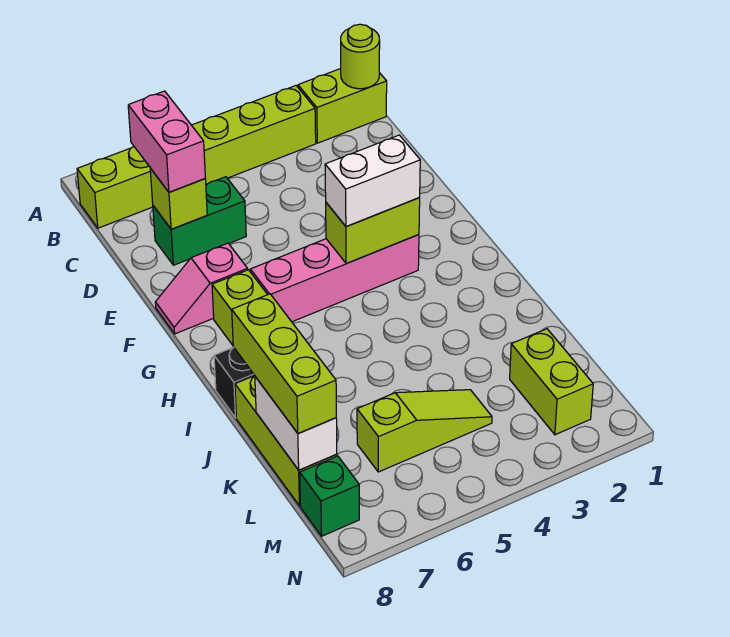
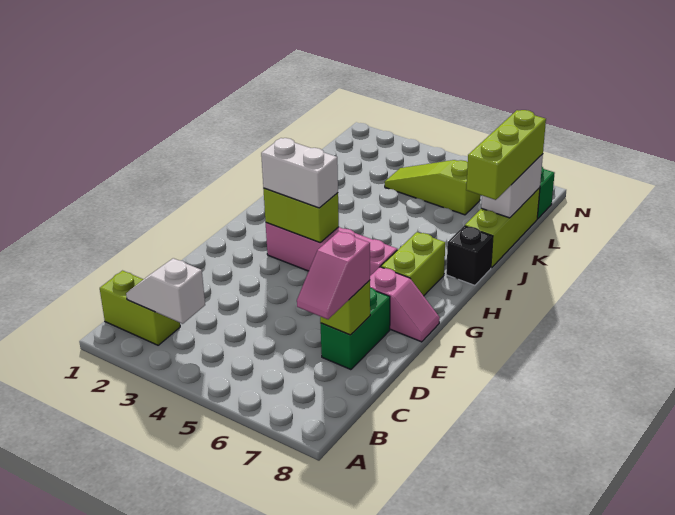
lime round brick B1 level 2 -> none
none -> white slope B2:B3 level 2 top 3
lime brick B3:B8 level 1 -> none
pink brick C7:D7 level 3 -> pink slope C7:D7 level 3 top D
green brick D6:D7 level 1 -> green brick D7:E7 level 1
lime brick L2:M2 level 1 -> none

